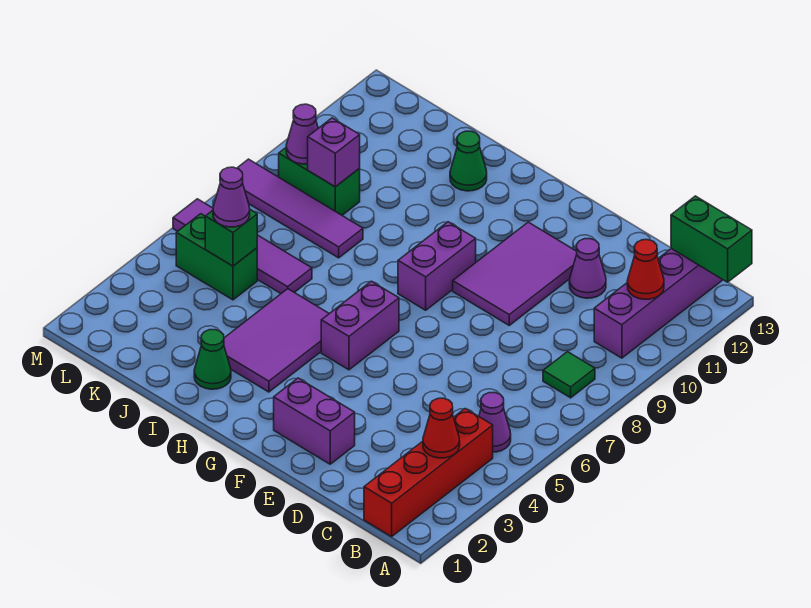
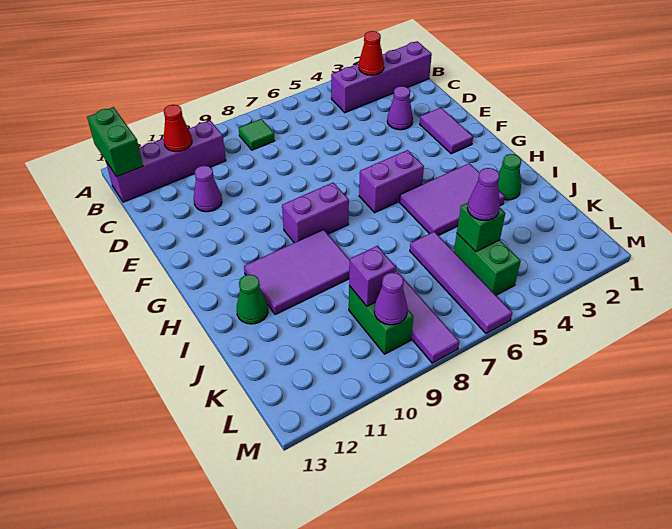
red brick B1:B4 level 1 -> purple brick B1:B4 level 1
purple cone B5 level 1 -> purple cone D3 level 1
purple brick E2:F2 level 1 -> purple tile E2:F2 level 1
purple tile E9:F11 level 1 -> purple tile H9:I11 level 1

